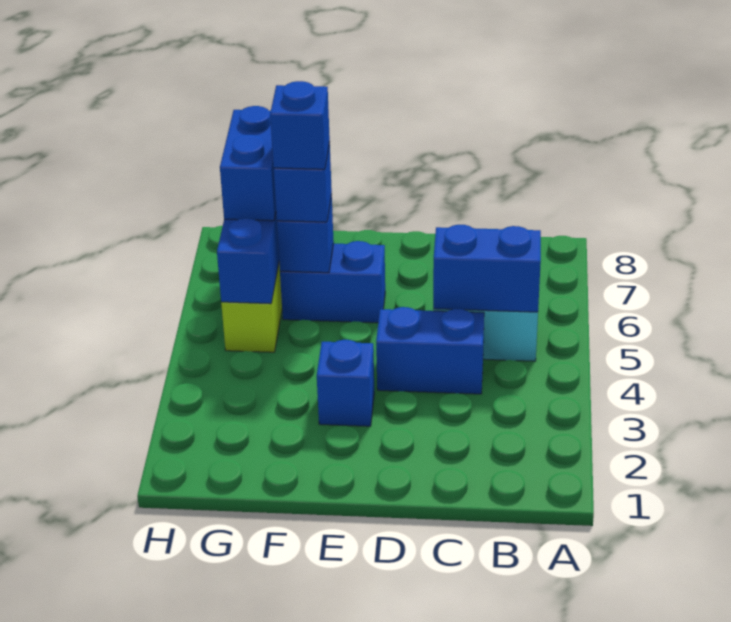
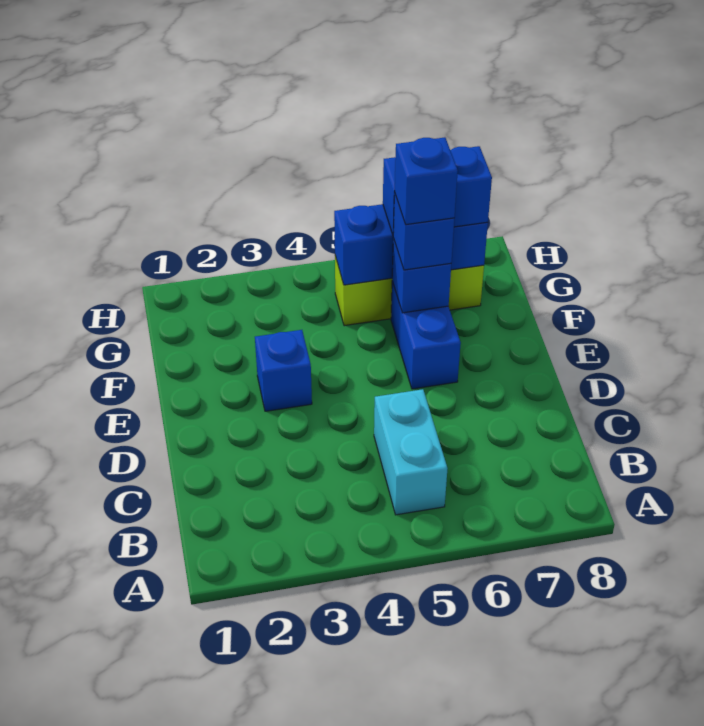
blue brick B5:C5 level 2 -> none
blue brick C4:D4 level 1 -> none

